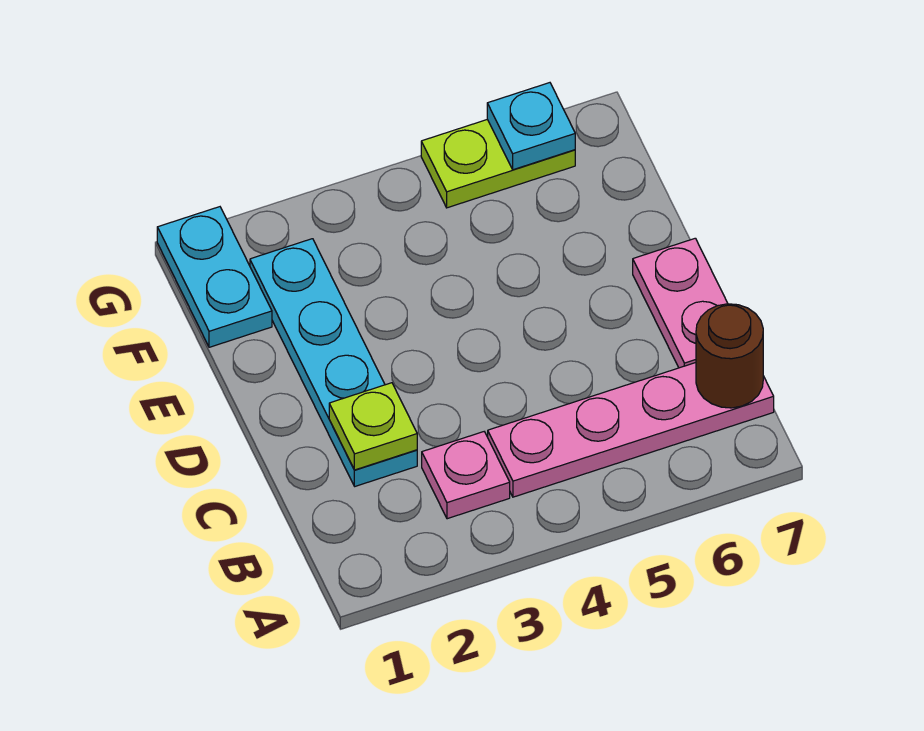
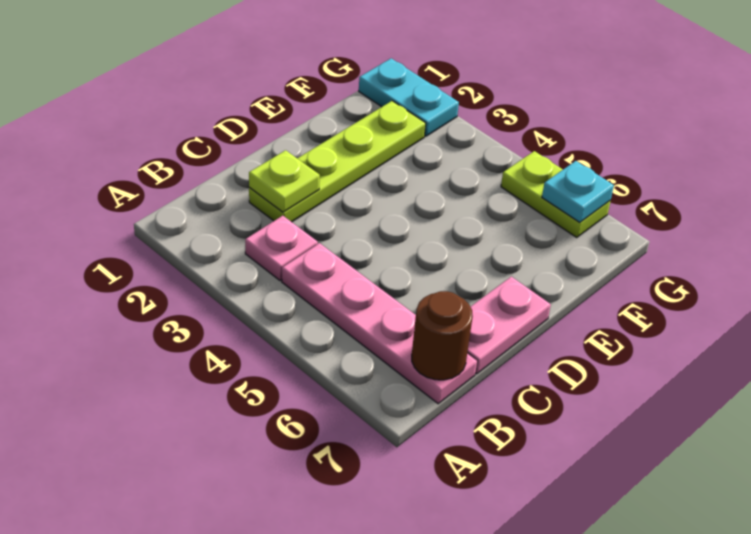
cyan plate C2:F2 level 1 -> lime plate C2:F2 level 1
cyan plate F1:G1 level 1 -> cyan plate G1:G2 level 1

